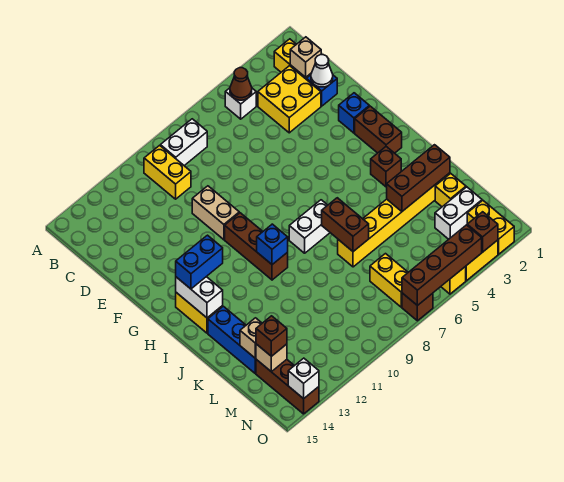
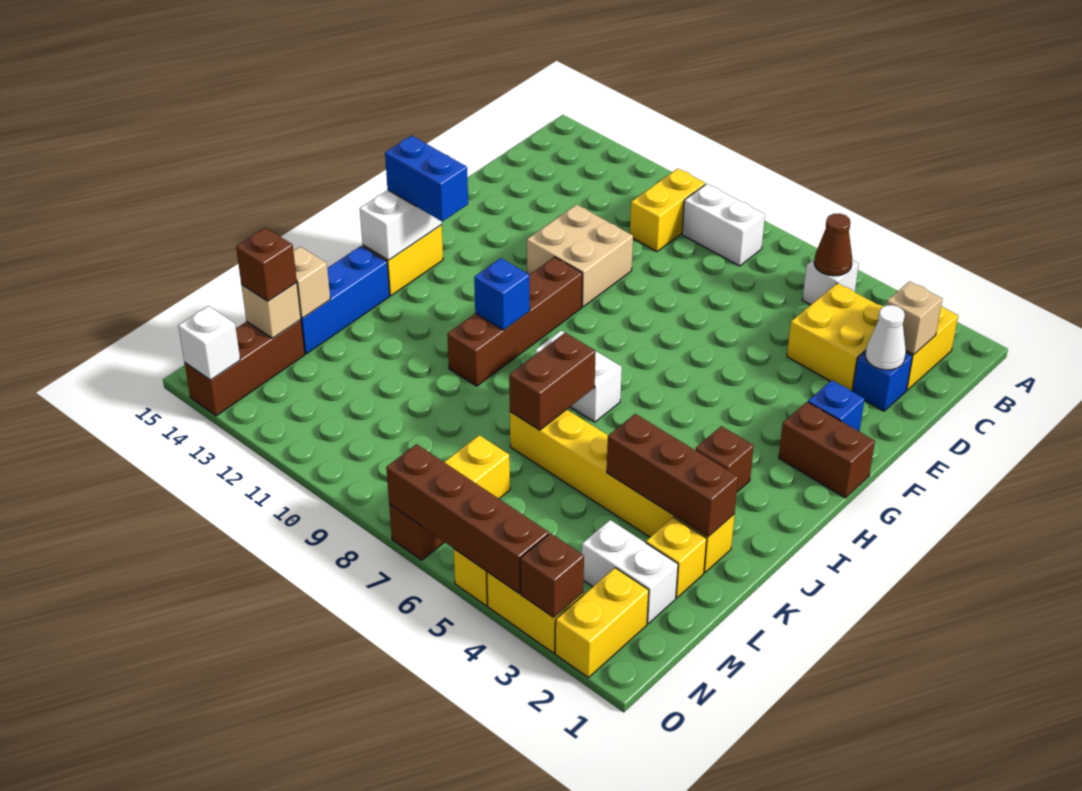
tan brick E10:F10 level 1 -> tan brick E10:F11 level 1
brown brick G2:H2 level 1 -> brown brick G1:G2 level 1
brown brick G10:I10 level 1 -> brown brick G10:J10 level 1

